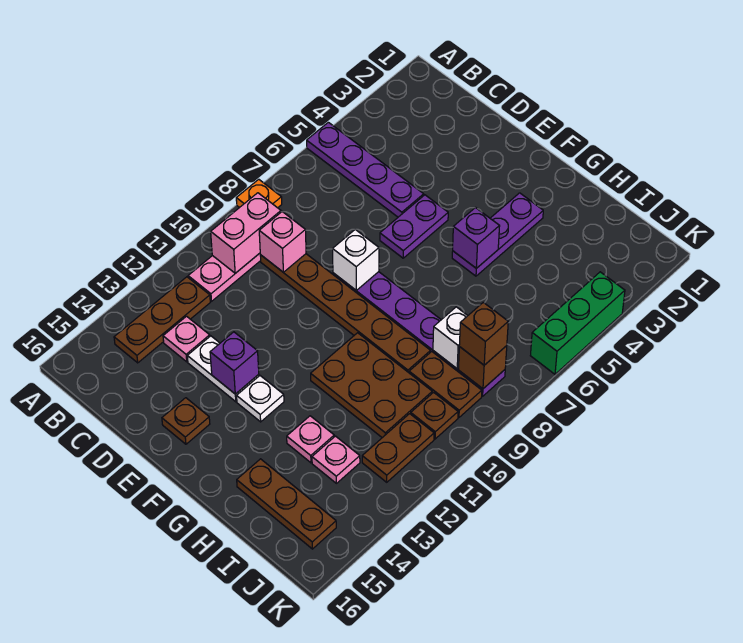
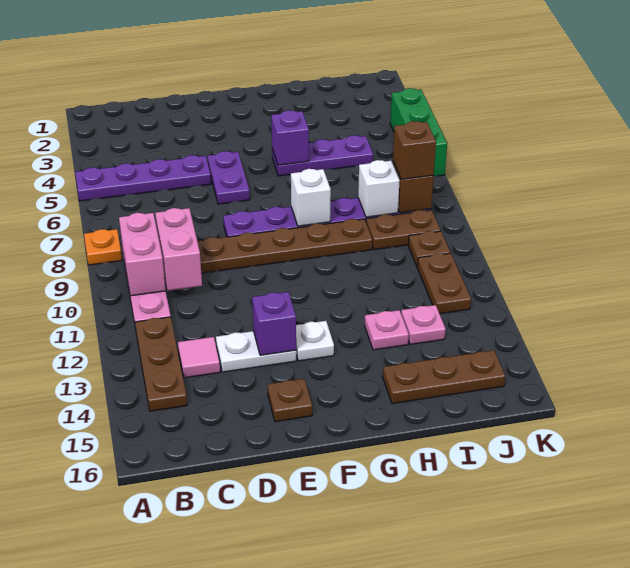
pink brick C9 level 2 -> pink brick C9:C10 level 2
pink plate C13 level 1 -> pink tile C13 level 1
white brick E8 level 2 -> white brick G8 level 2
purple plate G3:G5 level 1 -> purple plate G5:I5 level 1
brown plate G10:I11 level 1 -> none

